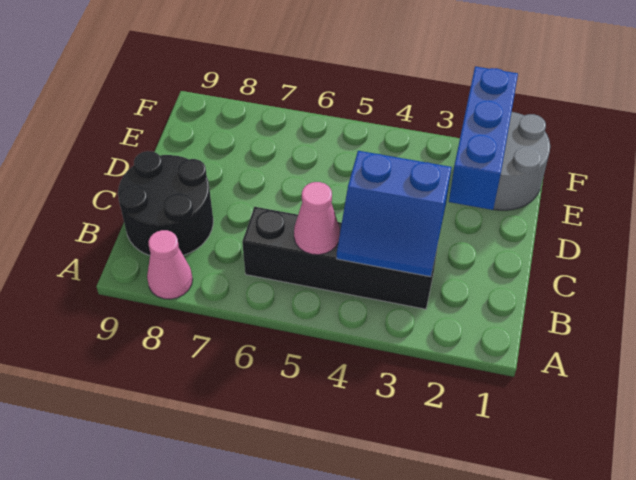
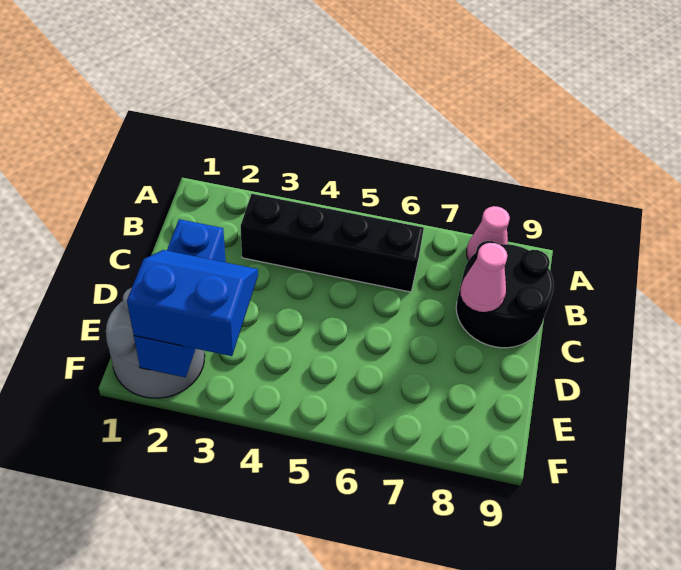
blue slope B3:C4 level 2 top C -> blue slope E2:F3 level 3 top F
pink cone B5 level 2 -> pink cone C8 level 2

